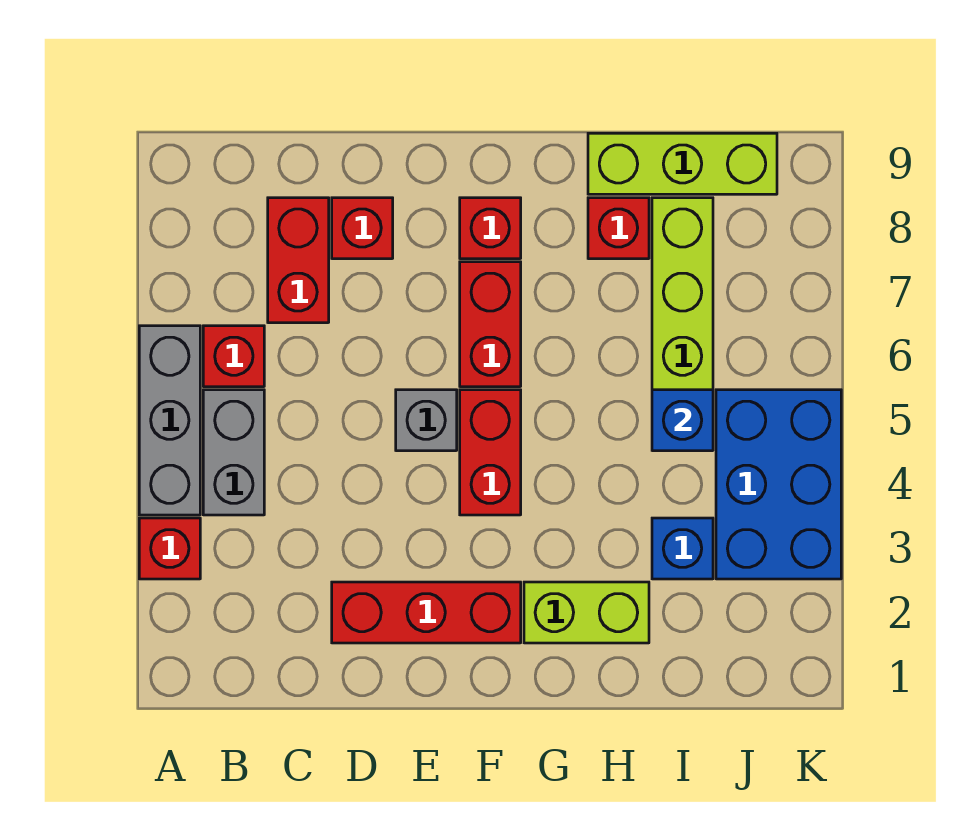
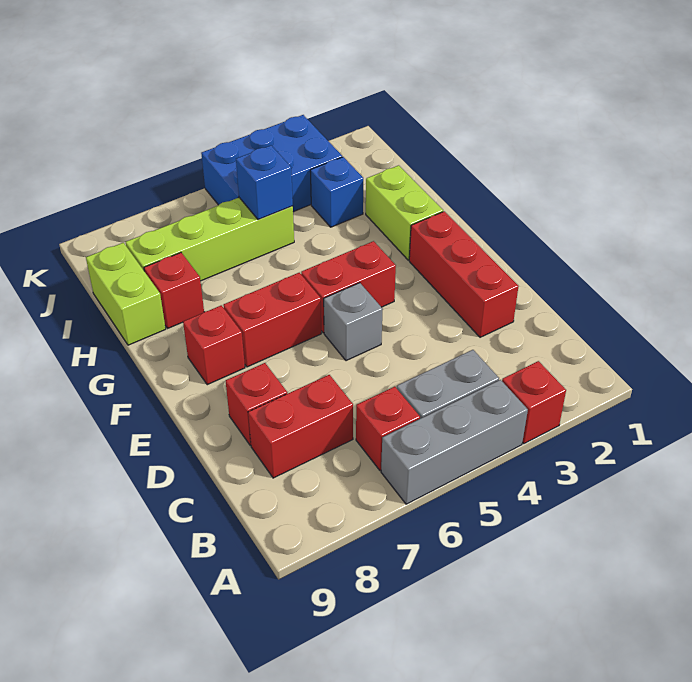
lime brick H9:J9 level 1 -> lime brick H9:I9 level 1

